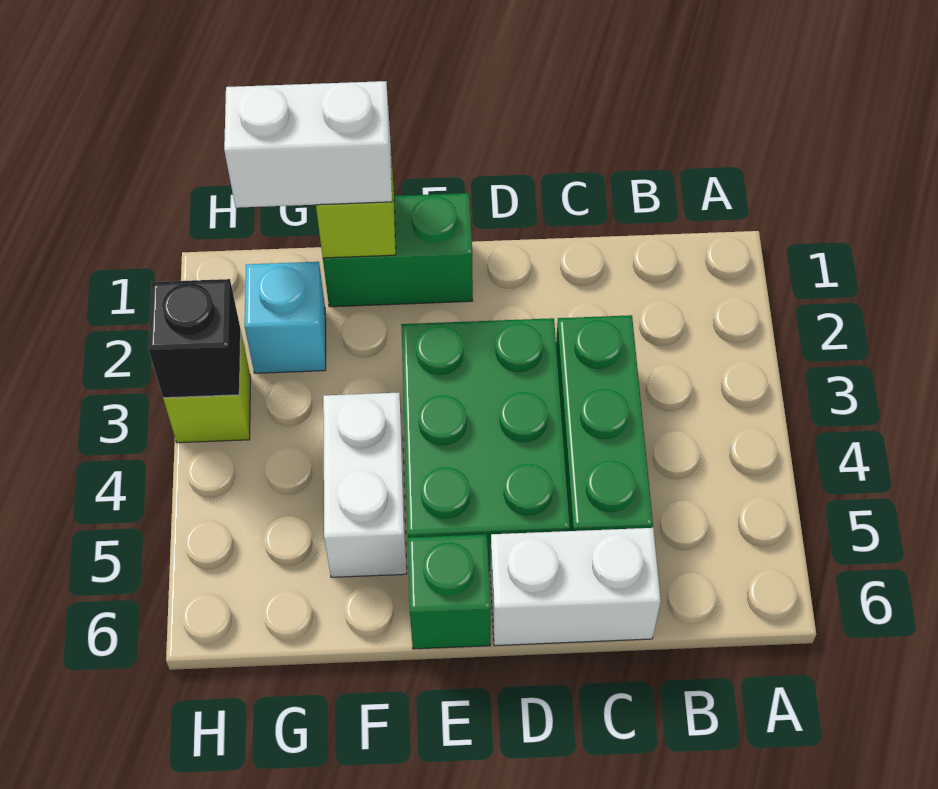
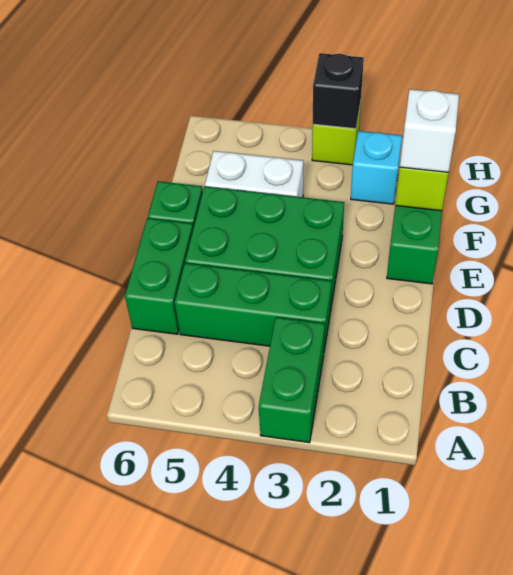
none -> green brick A3:B3 level 1
white brick C6:D6 level 1 -> green brick C6:D6 level 1
white brick F1:G1 level 3 -> white brick F1 level 3

